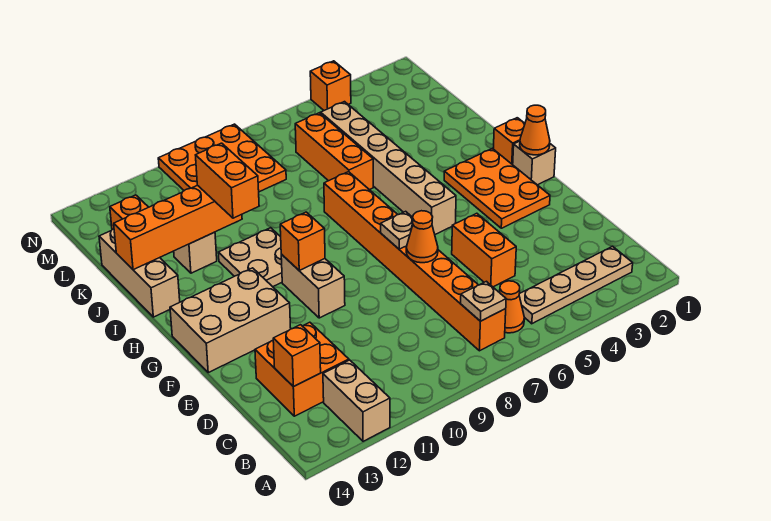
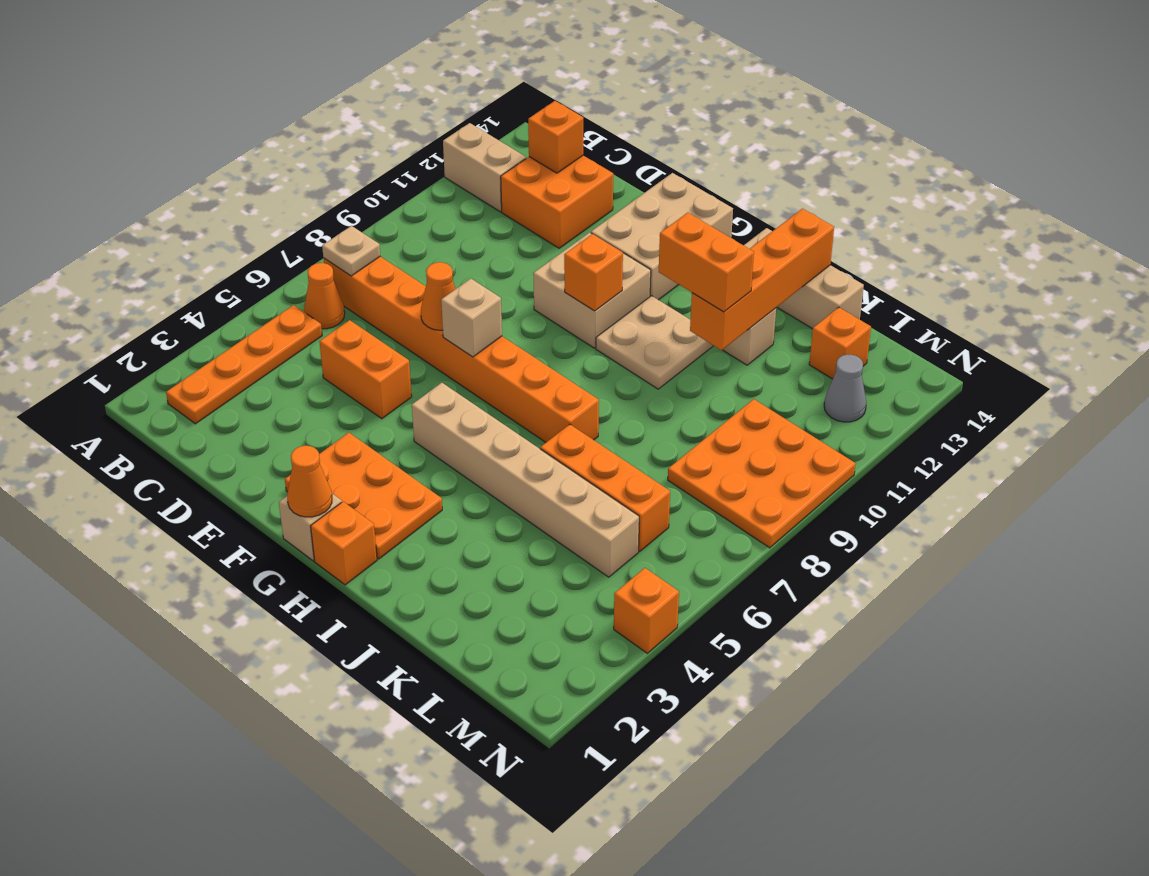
tan plate B2:B5 level 1 -> orange plate B2:B5 level 1
tan plate F7 level 2 -> tan brick F7 level 2
tan brick F10:G10 level 1 -> tan brick F10:G11 level 1
none -> grey cone M12 level 1

